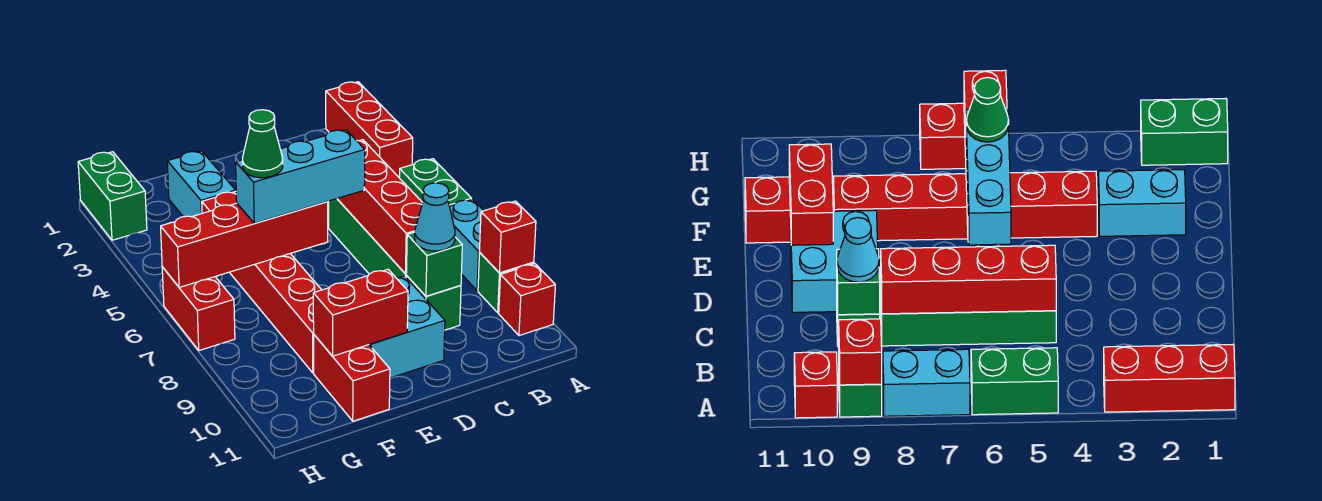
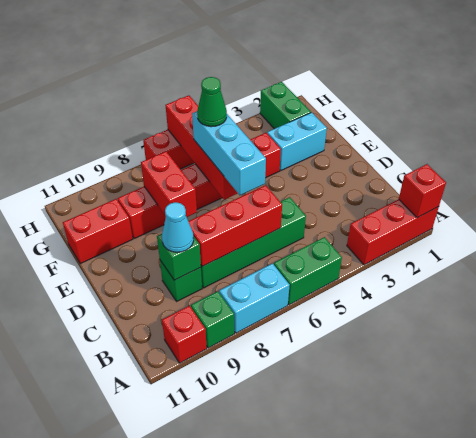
red brick A9 level 2 -> red brick A1 level 2
red brick C5:C8 level 2 -> red brick C6:C8 level 2
cyan brick D9:E10 level 1 -> none
red brick E10:F10 level 2 -> red brick E8:F8 level 2
green brick H1:H2 level 1 -> green brick G2:H2 level 1

